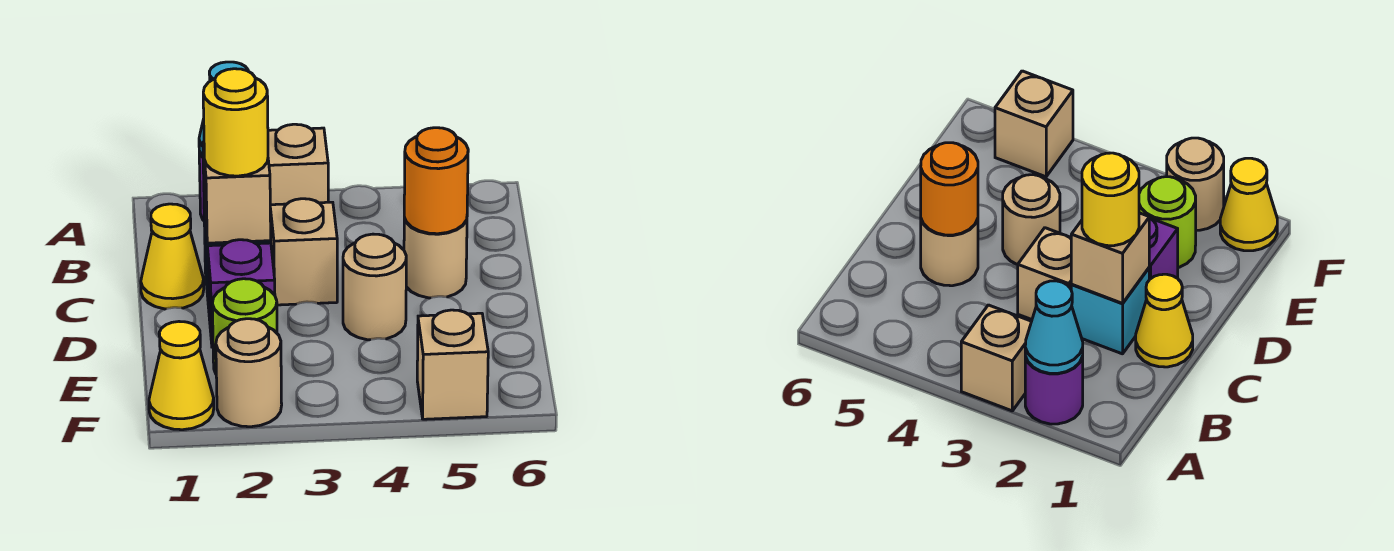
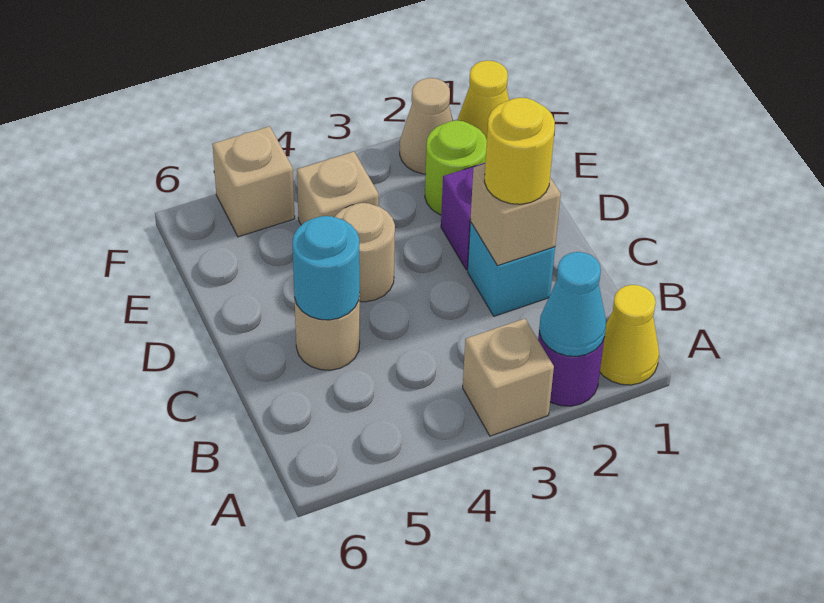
yellow cone C1 level 1 -> yellow cone A1 level 1
tan brick C3 level 1 -> tan brick E4 level 1
orange round brick C5 level 2 -> cyan round brick C5 level 2
tan round brick F2 level 1 -> tan cone F2 level 1

